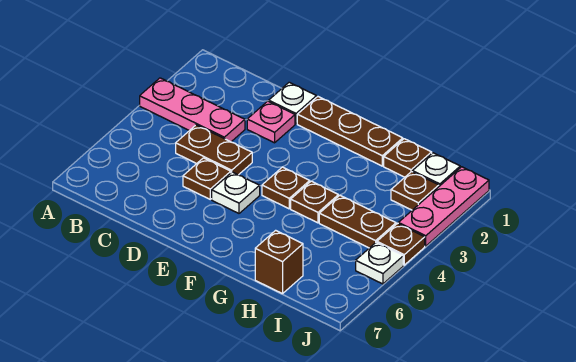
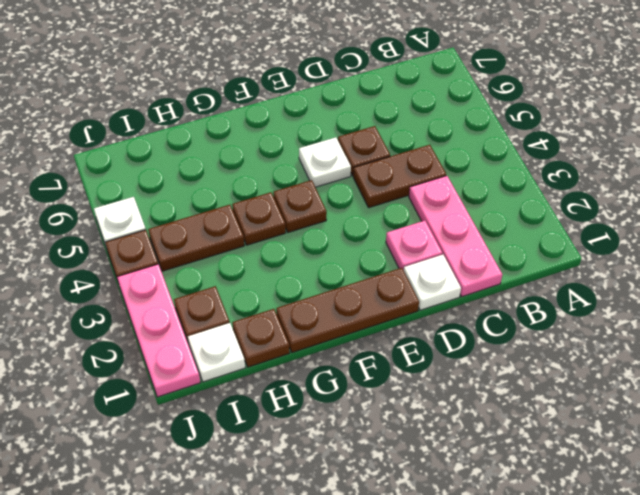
pink plate A3:C3 level 1 -> pink plate C1:C3 level 1
brown brick H7 level 1 -> none

